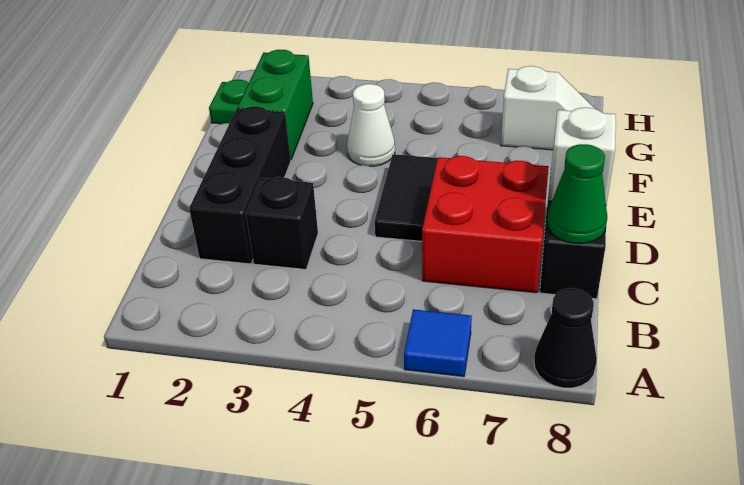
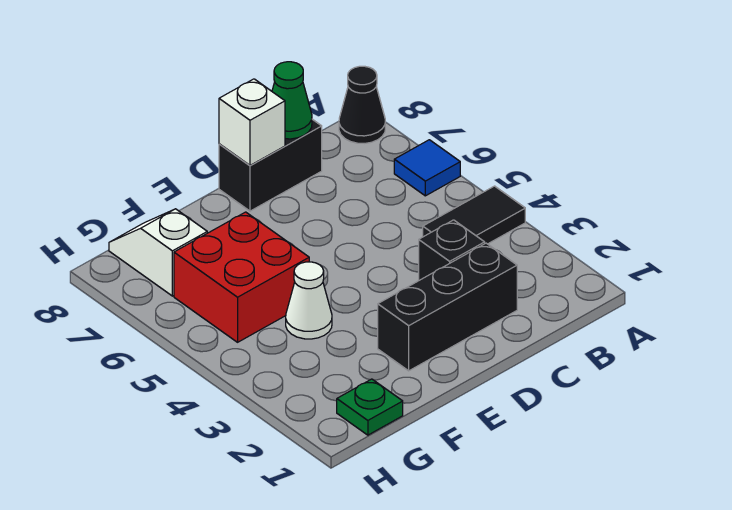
red brick C6:D7 level 1 -> red brick F5:G6 level 1
black tile D5:E5 level 1 -> black tile A4:B4 level 1
green brick F2:G2 level 1 -> none

